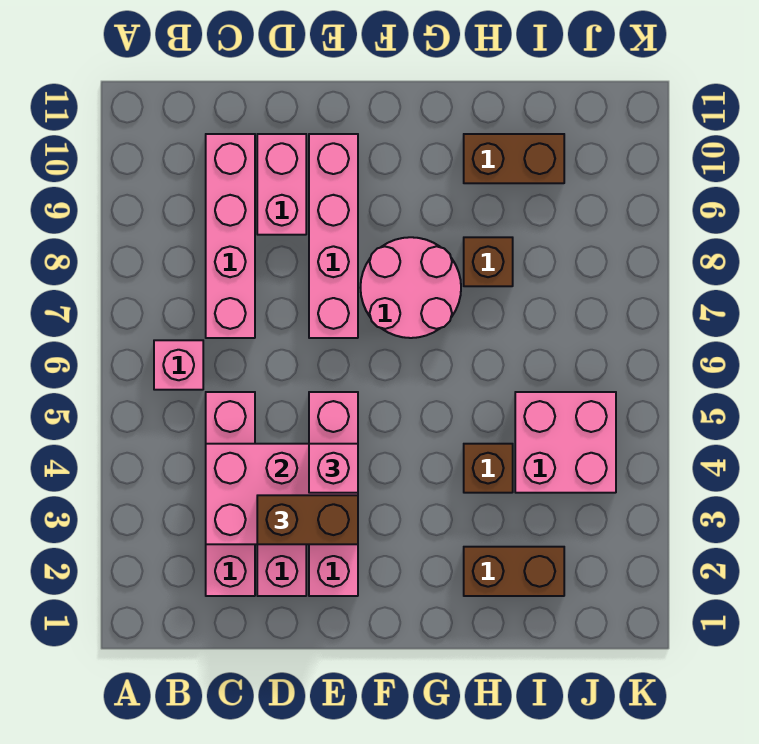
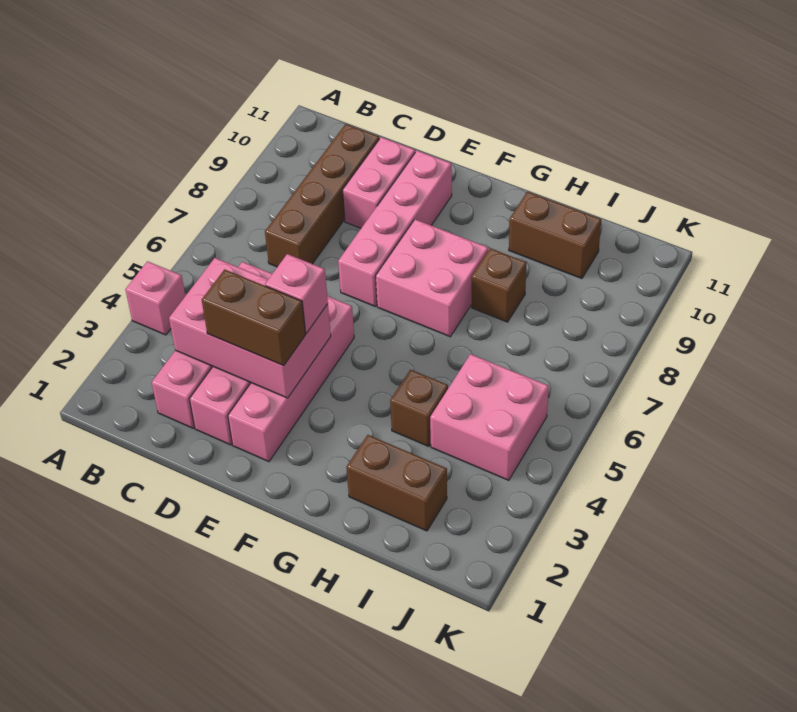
pink brick B6 level 1 -> pink brick A4 level 1
pink brick C7:C10 level 1 -> brown brick C7:C10 level 1
pink round brick F7:G8 level 1 -> pink brick F7:G8 level 1

